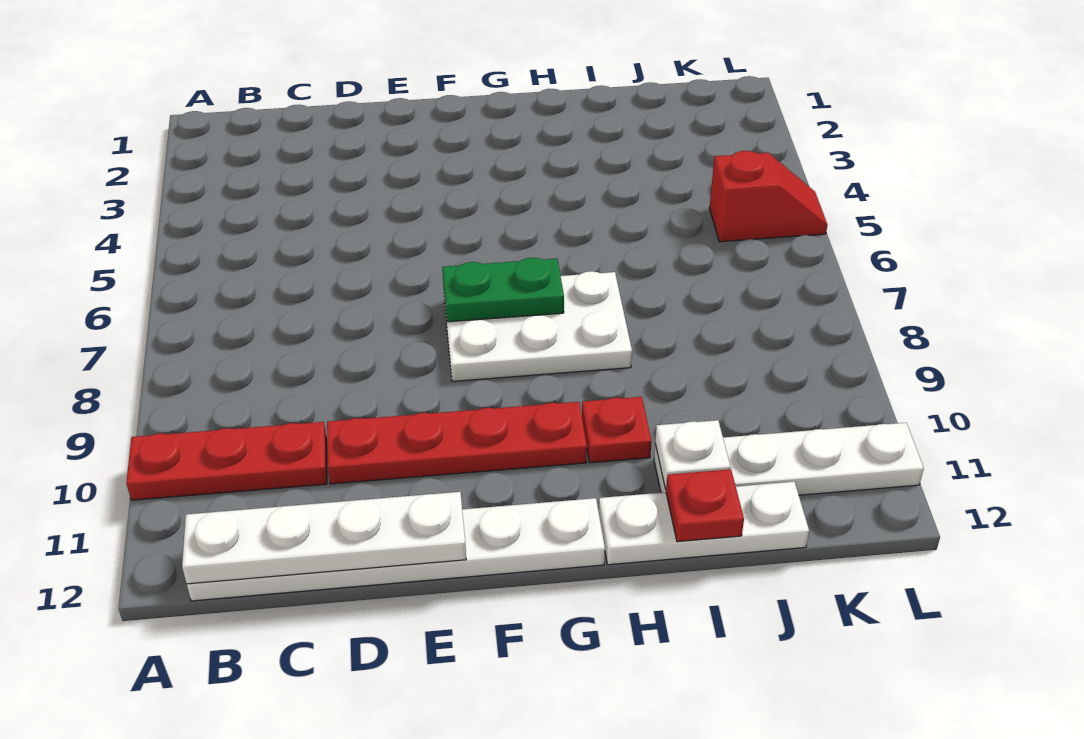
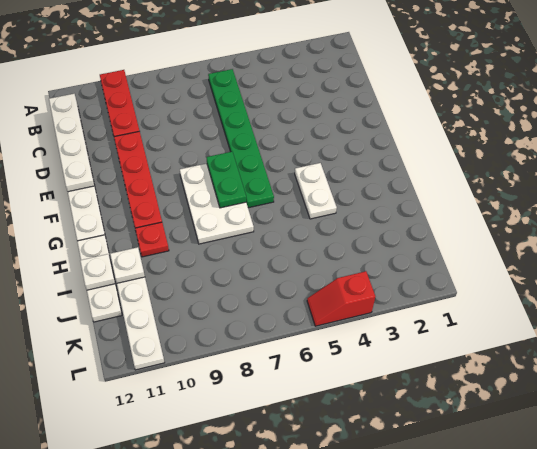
none -> green plate B6:G6 level 1
none -> white plate G4:H4 level 1
red plate I12 level 2 -> white plate I12 level 2
red slope K5:L5 level 1 top K -> red slope L4:L5 level 1 top 4

